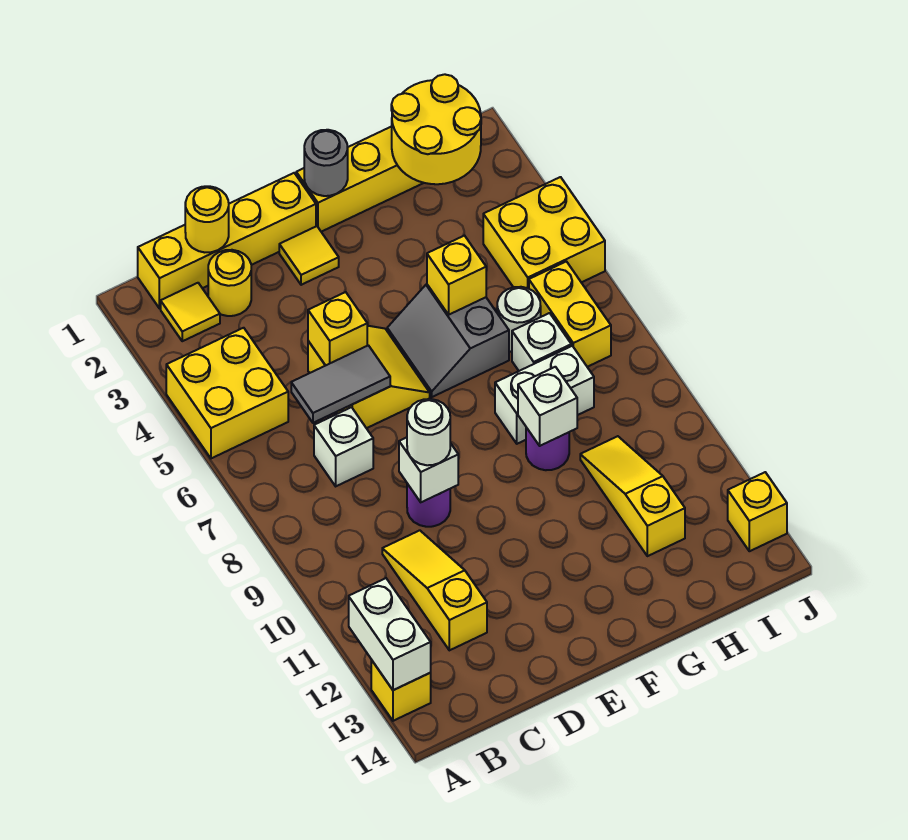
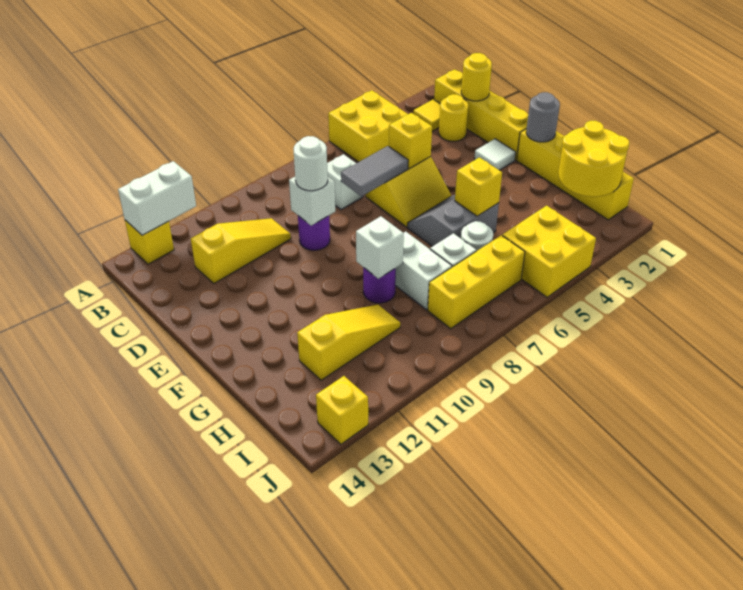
grey tile C6:D6 level 2 -> grey tile D6:D7 level 2
yellow tile E2 level 1 -> white tile E2 level 1
yellow brick I6:I7 level 1 -> yellow brick I6:I8 level 1

